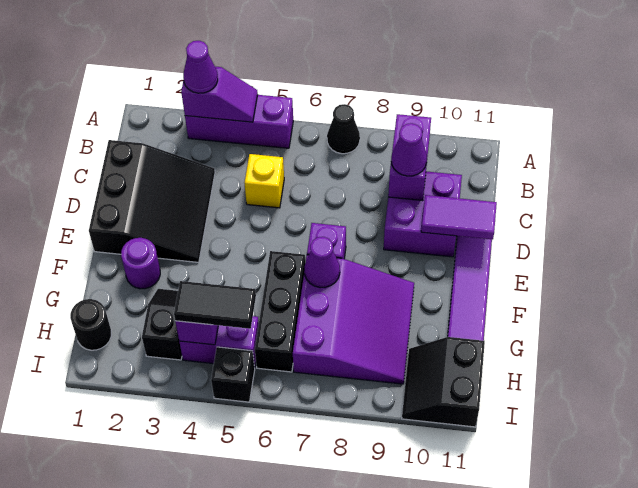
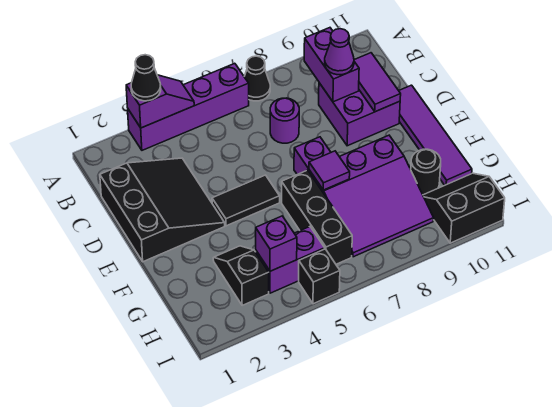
purple brick A3:A5 level 1 -> purple brick A3:A6 level 1
purple cone A3 level 3 -> black cone A3 level 3
yellow brick C5 level 1 -> none
purple tile D10:D11 level 2 -> purple tile C10:D10 level 2
purple round brick F2 level 1 -> purple round brick C7 level 1
purple slope F7:H9 level 1 top 7 -> purple slope F7:H9 level 1 top F
purple cone F7 level 2 -> purple tile F7 level 2
black round brick H1 level 1 -> black round brick G10 level 1
black tile H4:H5 level 3 -> black tile E4:E5 level 1
black slope H10:I11 level 1 top 11 -> black slope H10:I11 level 1 top I

